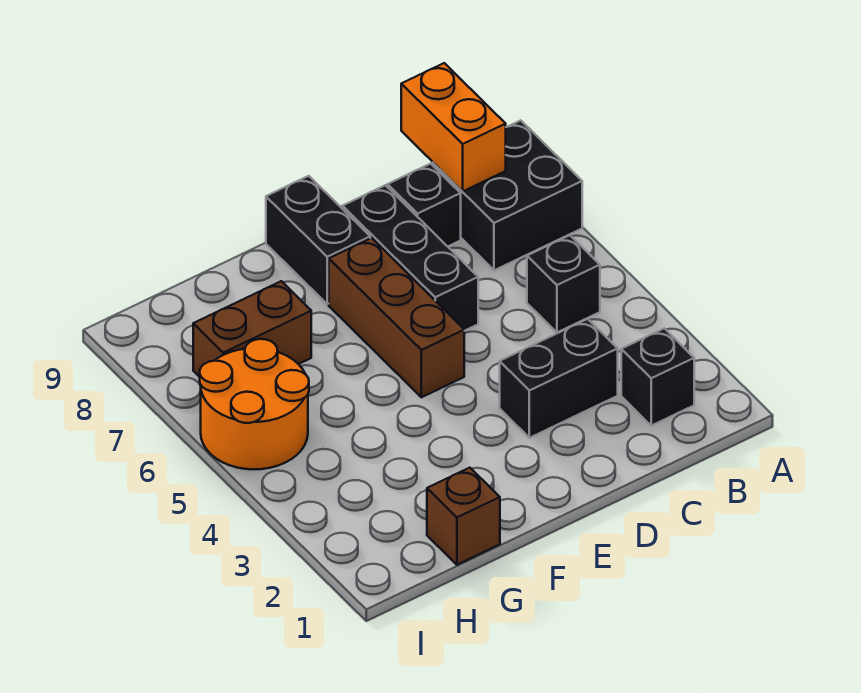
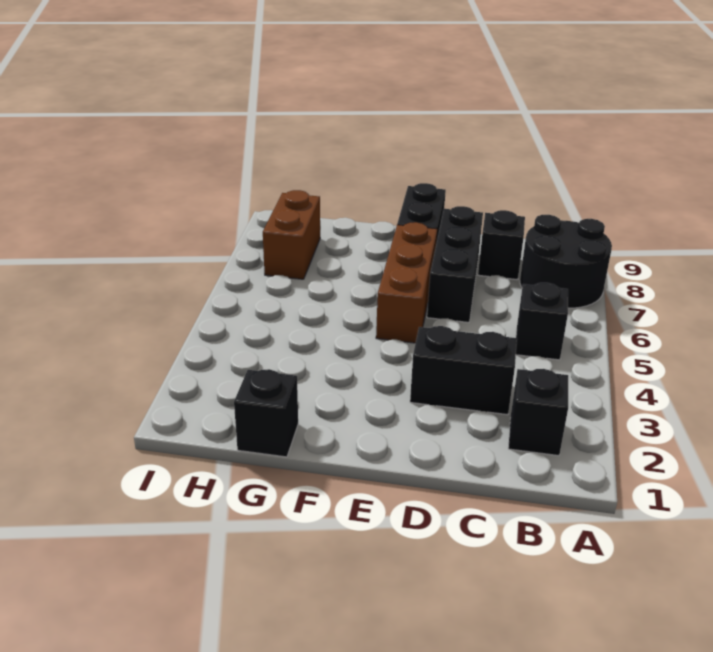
black brick A7:B8 level 1 -> black round brick A7:B8 level 1
orange brick B8:B9 level 2 -> none
brown brick G1 level 1 -> black brick G1 level 1
brown brick G7:H7 level 1 -> brown brick H7:H8 level 1
orange round brick H5:I6 level 1 -> none

